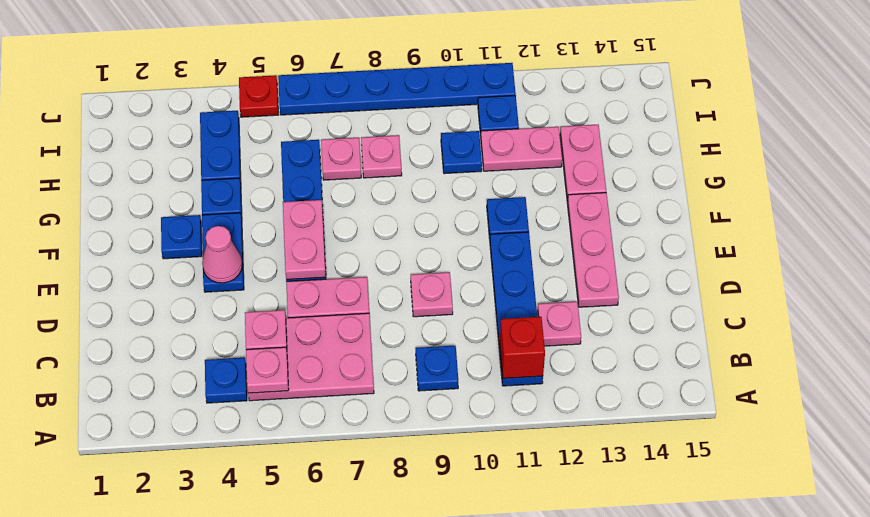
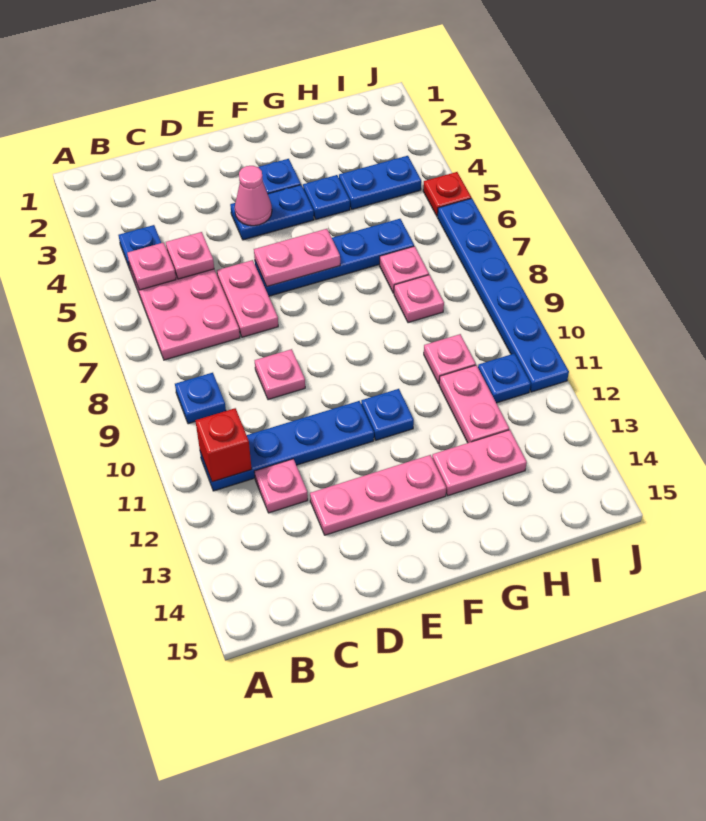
blue plate H10 level 1 -> pink plate H10 level 1

